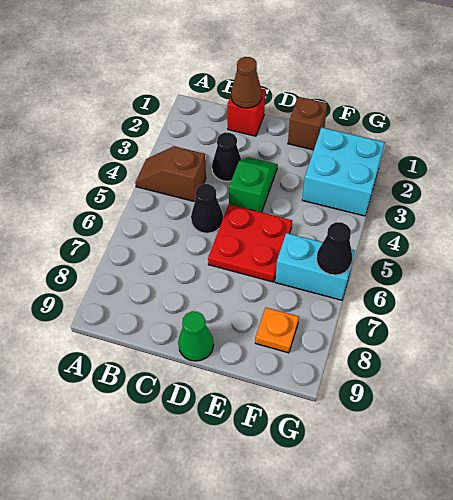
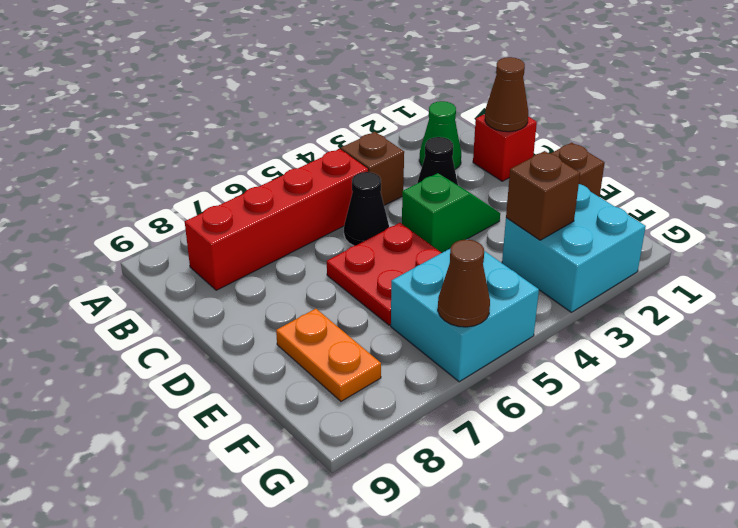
none -> red brick B5:B8 level 1
green cone D9 level 1 -> green cone B2 level 1
none -> brown brick F3 level 2
cyan brick F6:G6 level 1 -> cyan brick F5:G6 level 1
orange plate F8 level 1 -> orange plate E8:F8 level 1
black cone G6 level 2 -> brown cone G6 level 2

